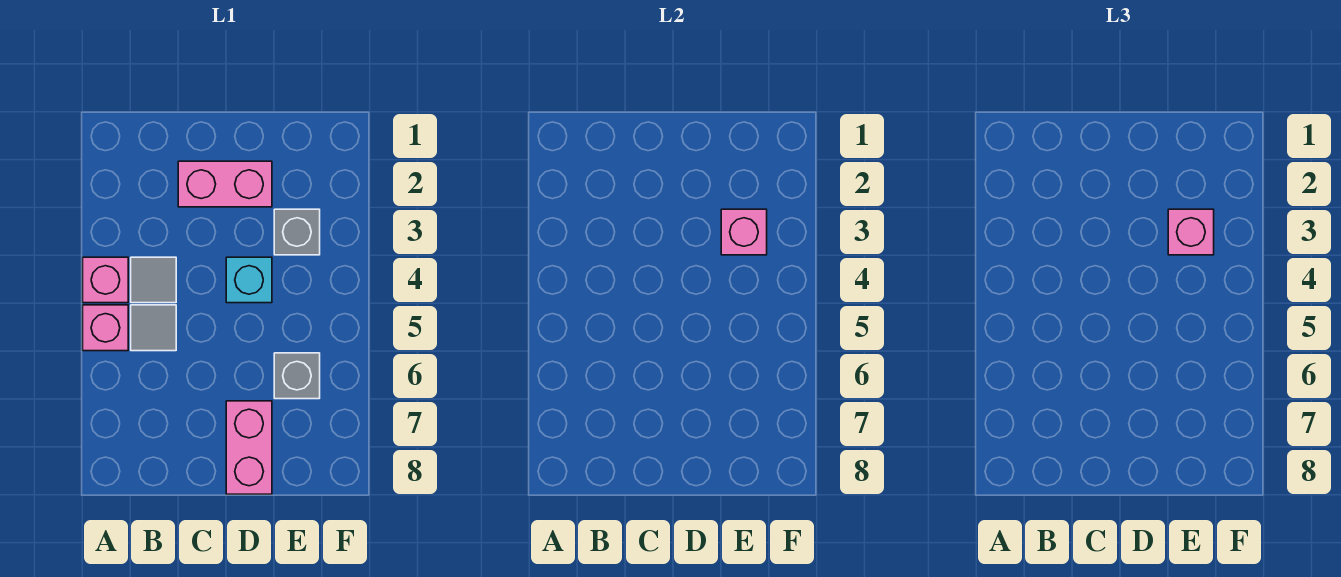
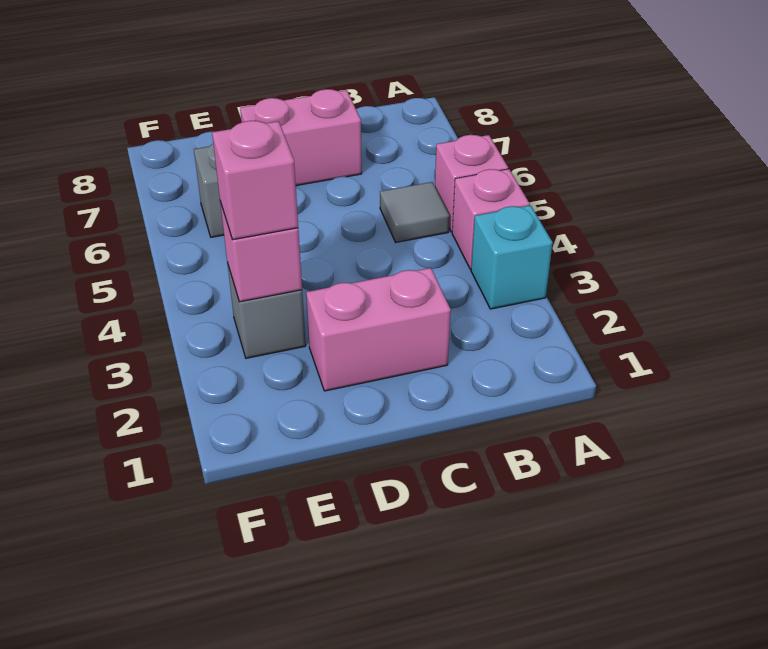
grey tile B4 level 1 -> none
cyan brick D4 level 1 -> cyan brick A3 level 1
pink brick D7:D8 level 1 -> pink brick C7:D7 level 1

